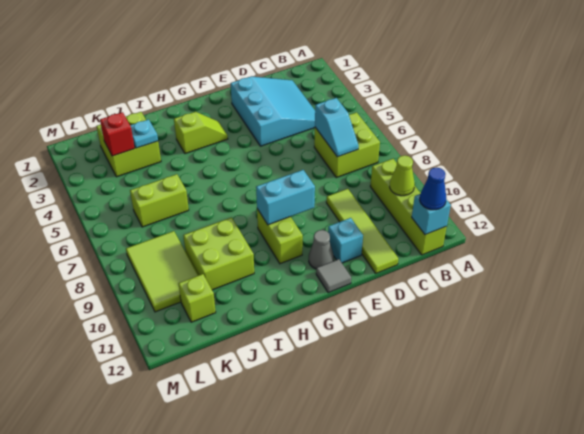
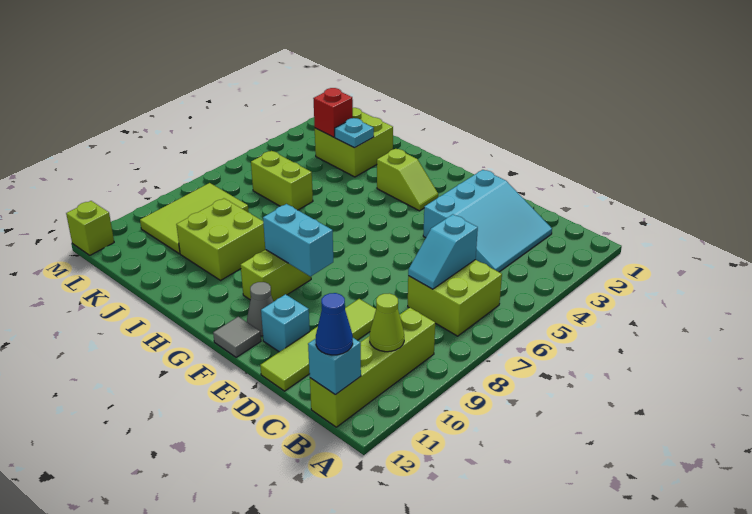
lime brick K11 level 1 -> lime brick M12 level 1

